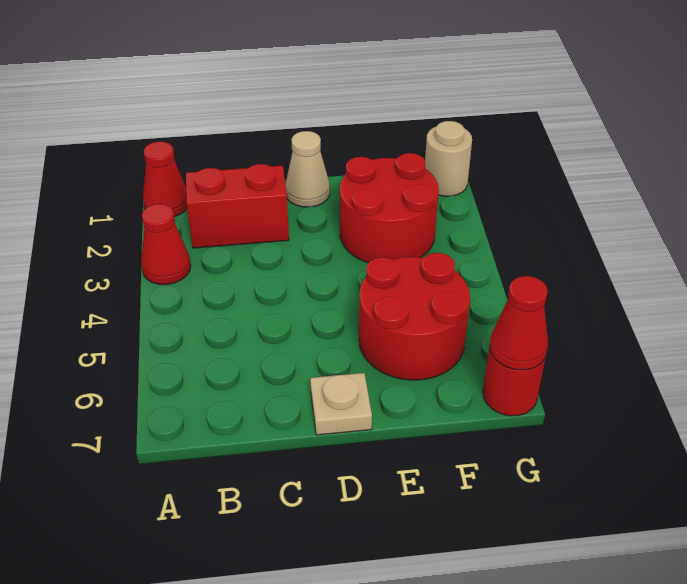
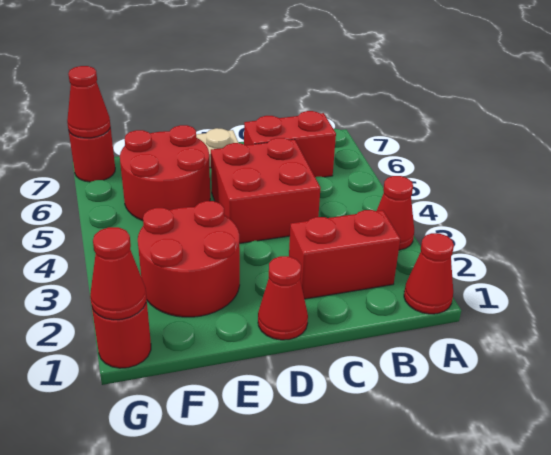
none -> red brick B6:C6 level 1
none -> red brick C4:D5 level 1
tan cone D1 level 1 -> red cone D1 level 1
tan round brick G1 level 1 -> red round brick G1 level 1
none -> red cone G1 level 2

